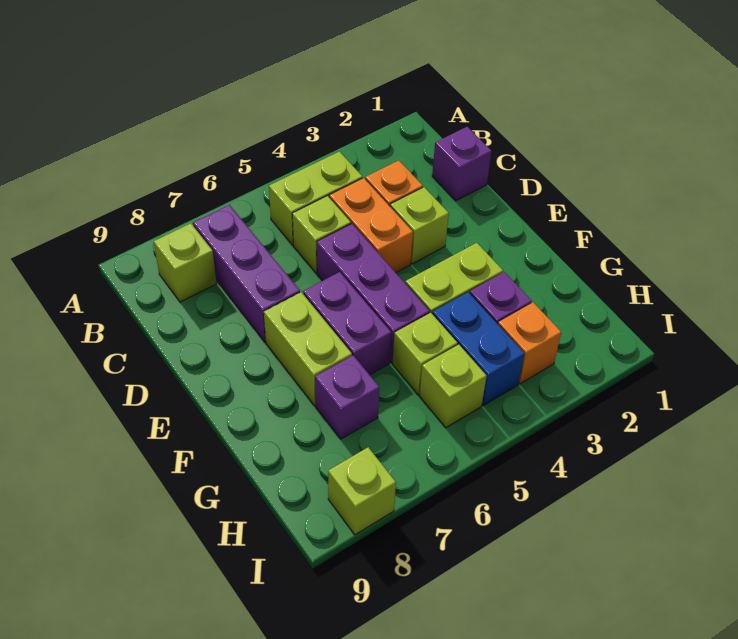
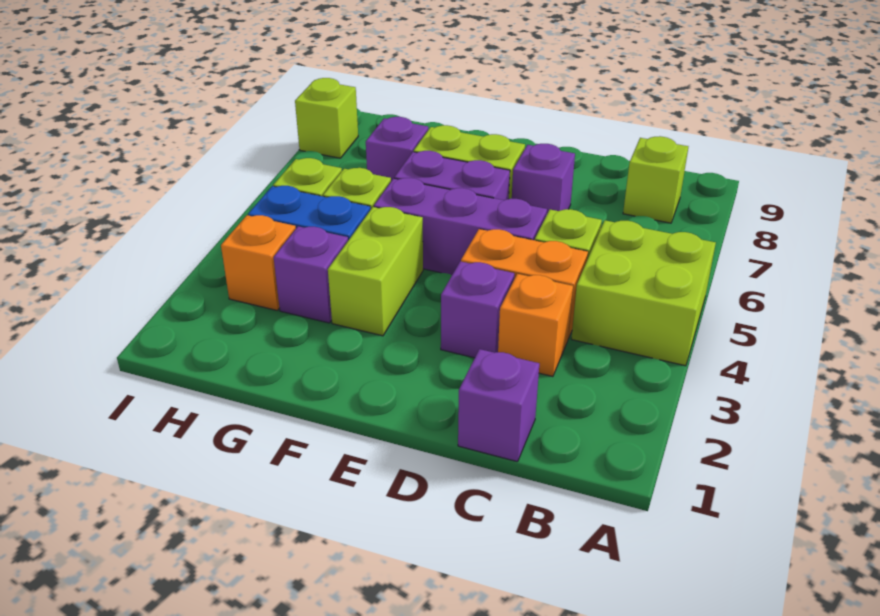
lime brick B4:B5 level 1 -> lime brick A4:B5 level 1
purple brick B7:D7 level 1 -> purple brick D7 level 1
lime brick D3 level 1 -> purple brick D3 level 1

